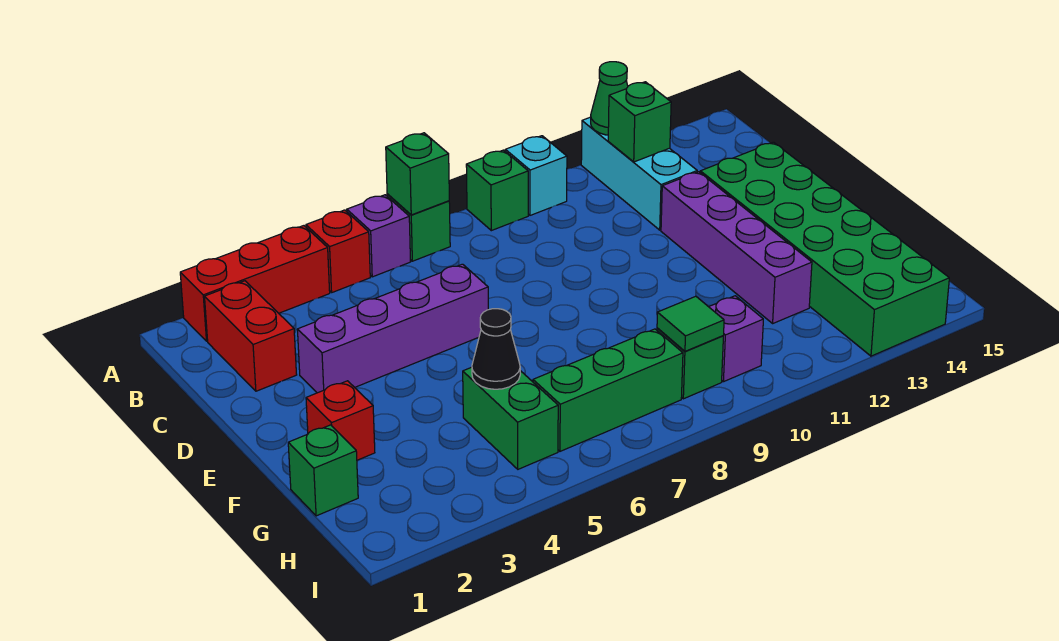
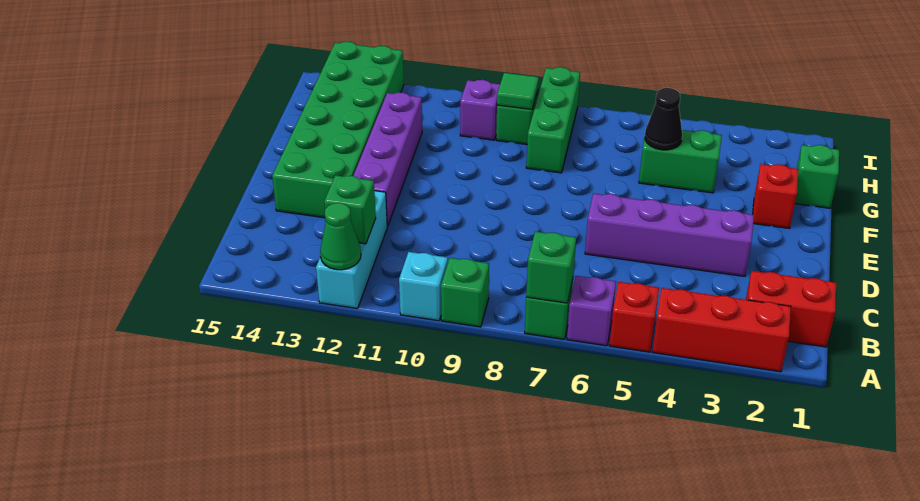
red brick B2:C2 level 1 -> red brick B1:B2 level 1
green brick G5:H5 level 1 -> green brick G4:G5 level 1
green brick H6:H8 level 1 -> green brick G8:I8 level 1

